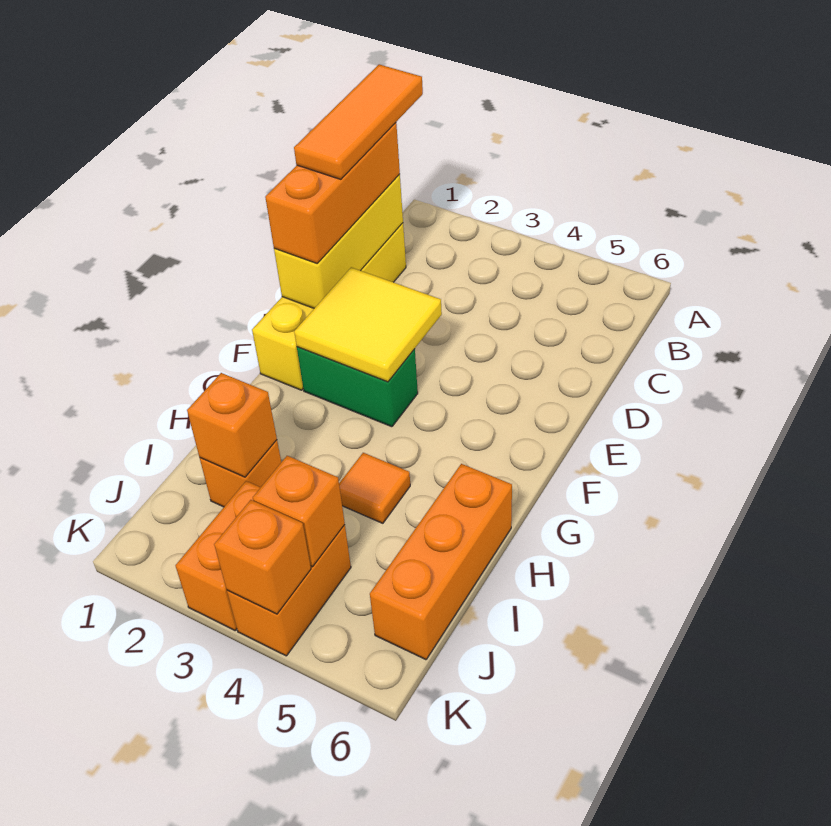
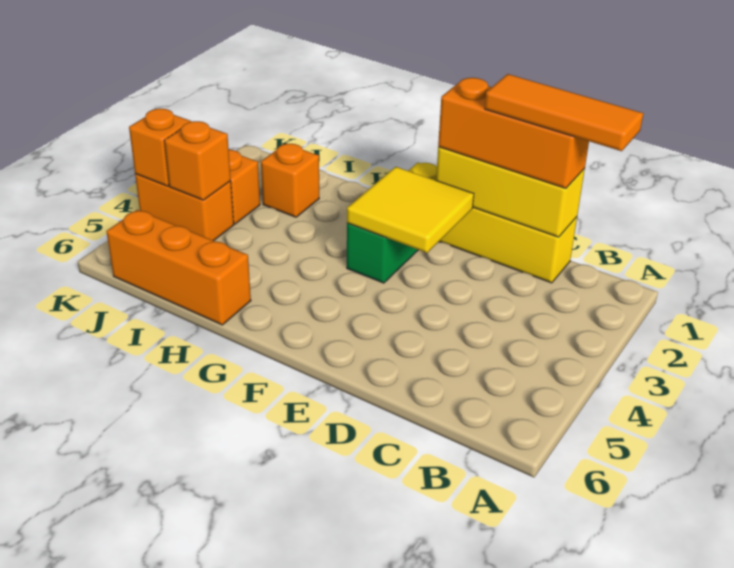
orange tile H4 level 1 -> none
orange brick I2 level 2 -> none

